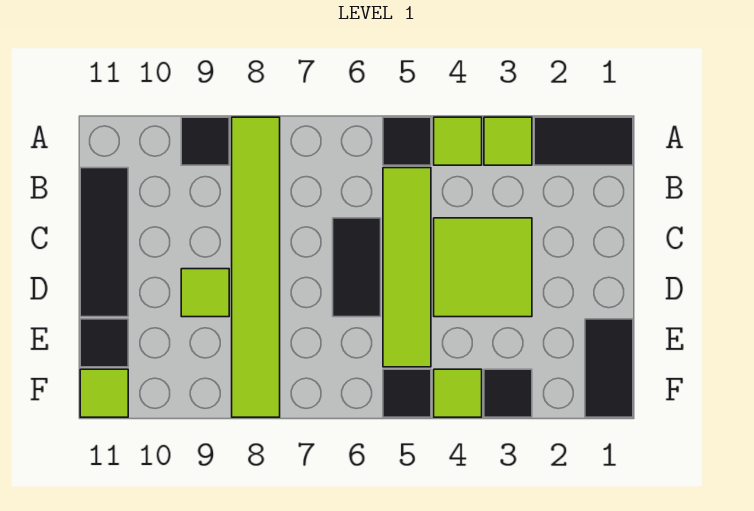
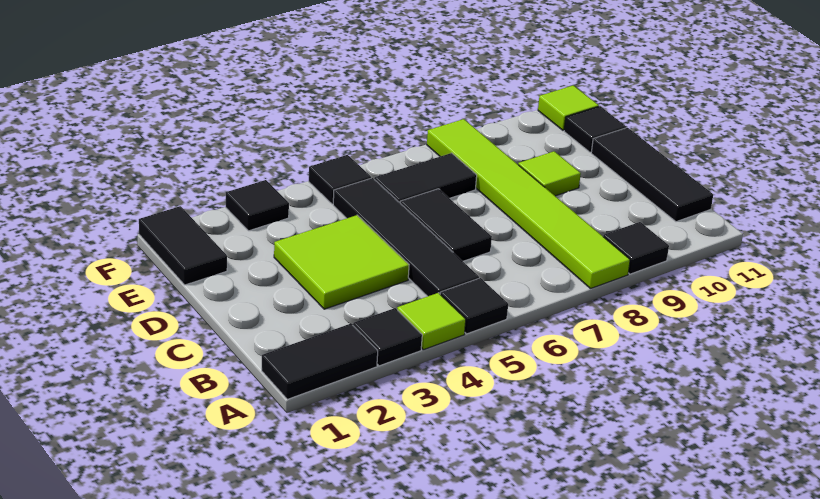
lime tile A3 level 1 -> black tile A3 level 1
lime tile B5:E5 level 1 -> black tile B5:E5 level 1
none -> black tile E6:E7 level 1
lime tile F4 level 1 -> none

